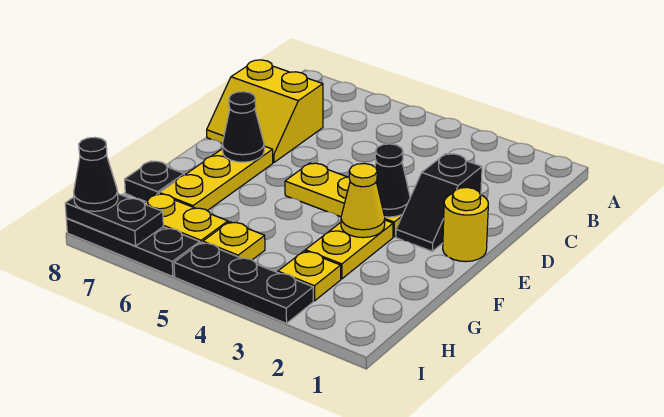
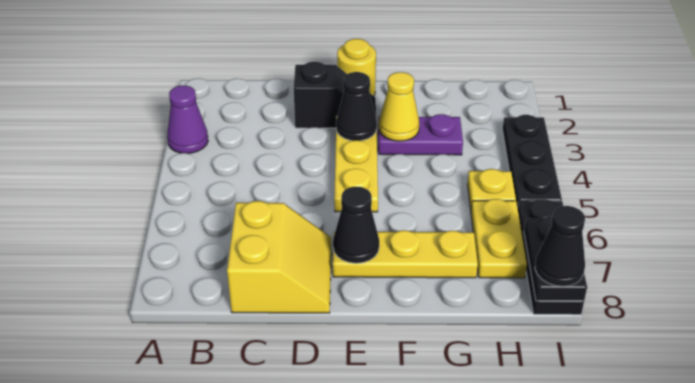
none -> purple cone A3 level 1
yellow plate F3:G3 level 1 -> purple plate F3:G3 level 1
black plate G8 level 1 -> none
yellow plate H3 level 1 -> none

